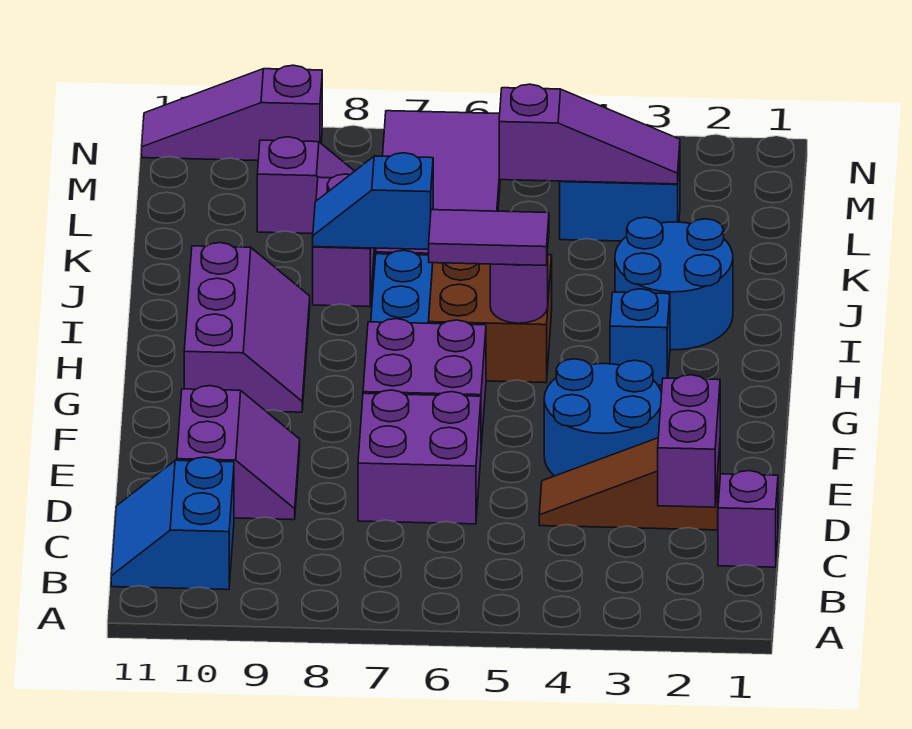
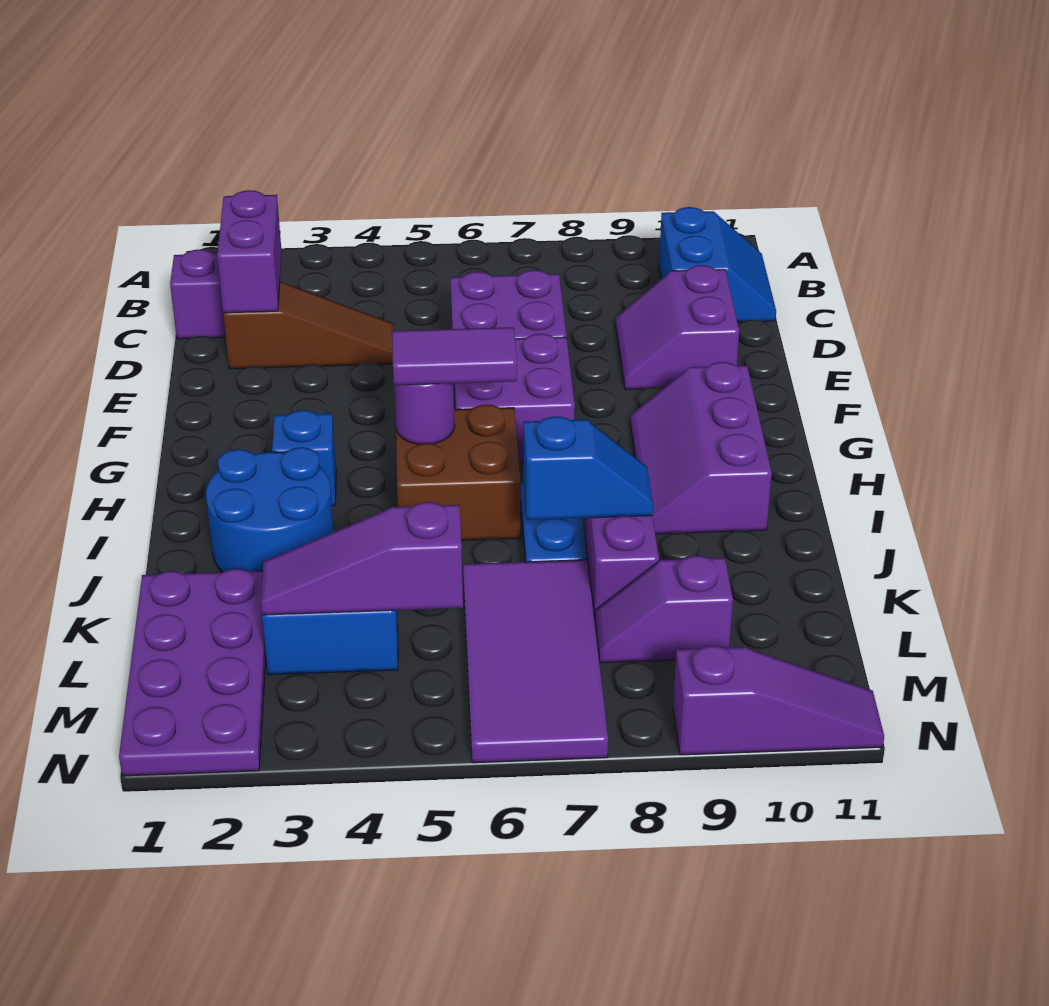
blue round brick E3:F4 level 1 -> none
none -> purple plate K1:N2 level 1

